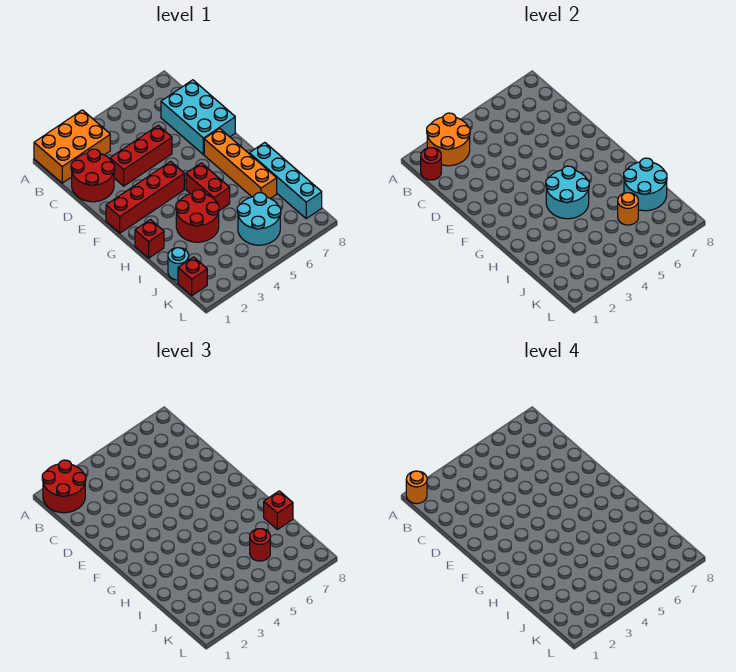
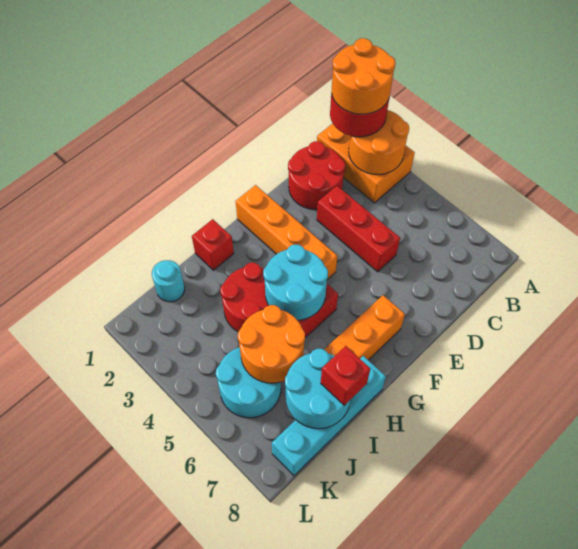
orange round brick A1 level 4 -> orange round brick A1:B2 level 4
red round brick B1 level 2 -> none
cyan brick C7:E8 level 1 -> none
red brick F1:F4 level 1 -> orange brick F1:F4 level 1
orange round brick J6 level 2 -> orange round brick I5:J6 level 2
red round brick J6 level 3 -> none
red brick K1 level 1 -> none

